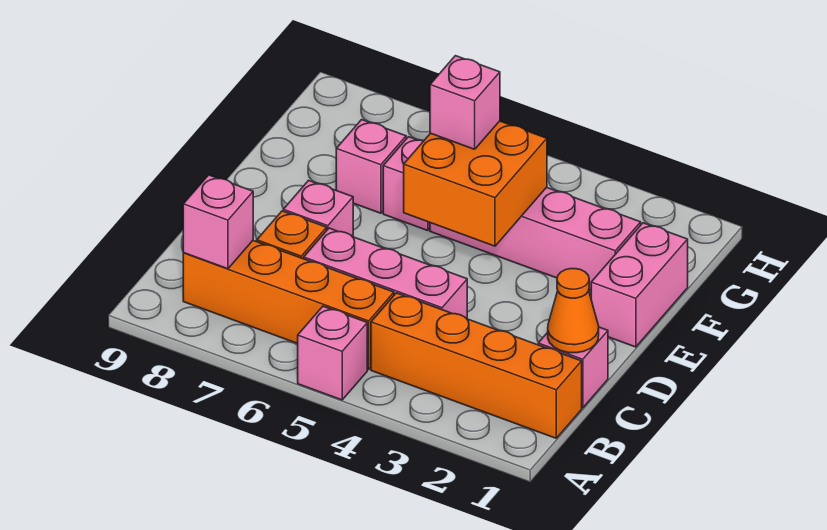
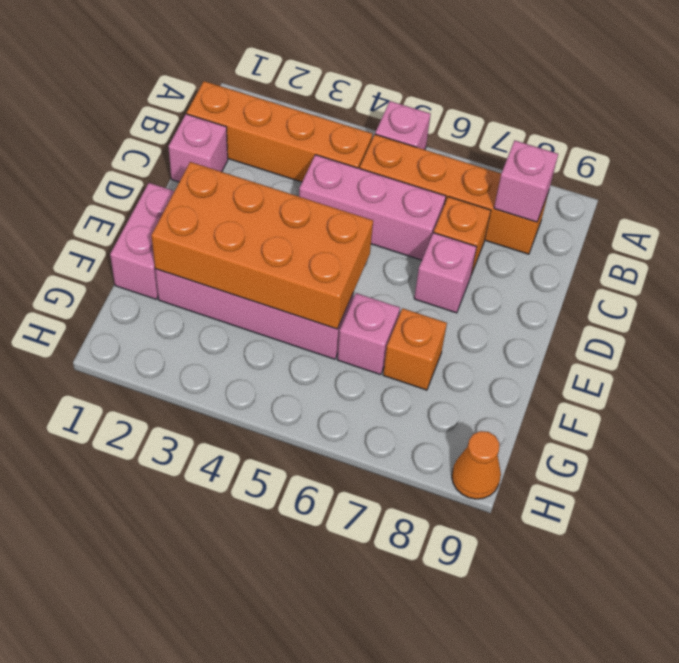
orange cone C1 level 2 -> orange cone H9 level 1
orange brick E4:F5 level 2 -> orange brick E2:F5 level 2
pink brick F5 level 3 -> none
pink brick F7 level 1 -> orange brick F7 level 1

